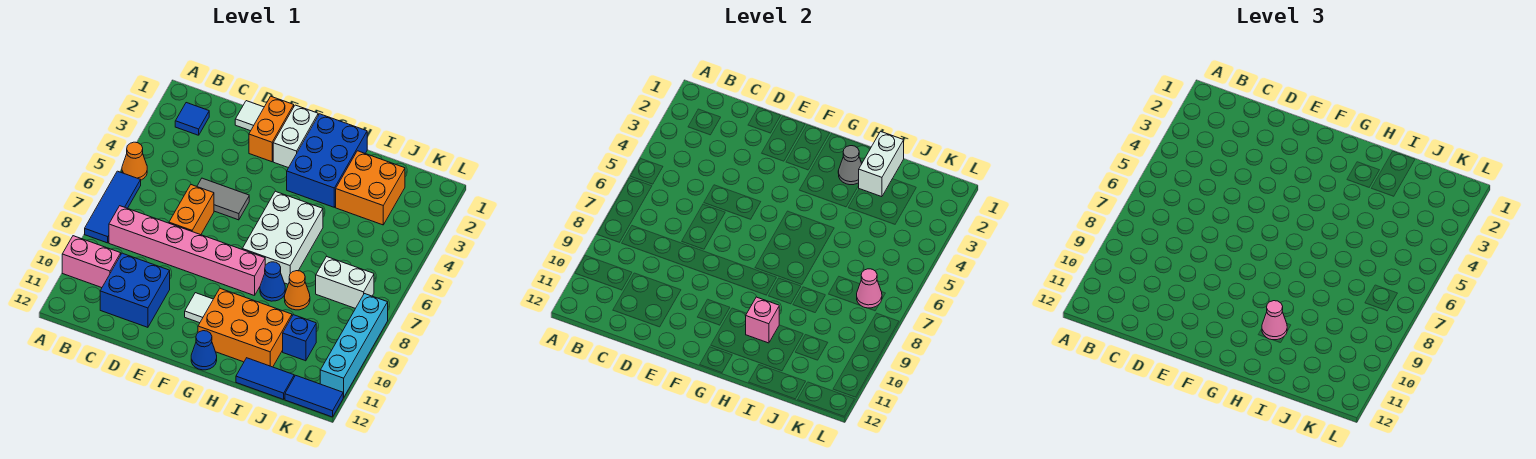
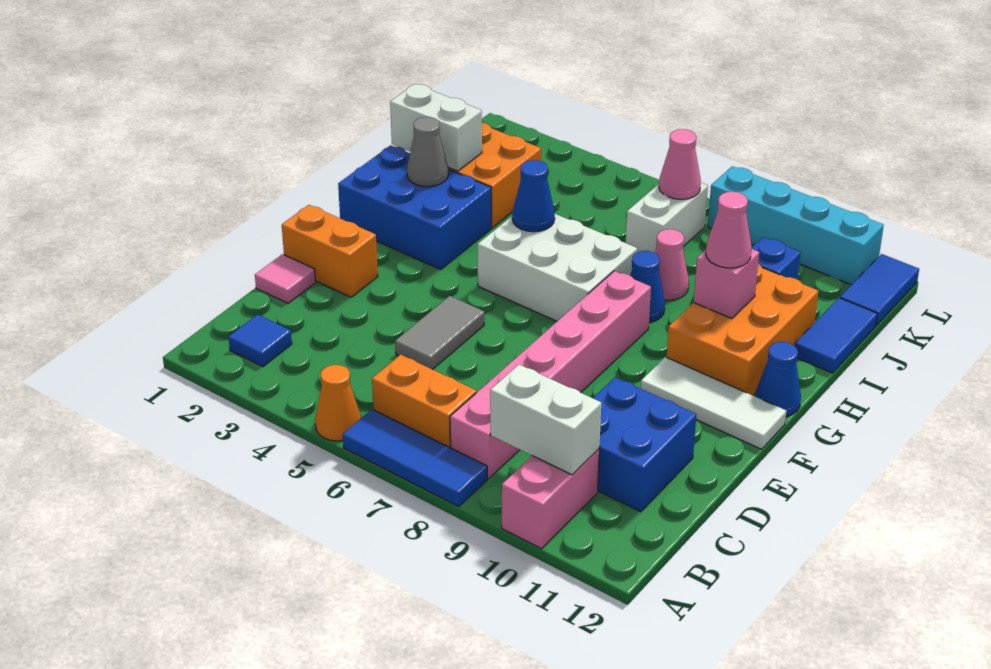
white tile D1 level 1 -> pink tile D1 level 1
orange brick D6:D7 level 1 -> orange brick B6:B7 level 1
white brick F1:F2 level 1 -> white brick B9:B10 level 2
white tile F10 level 1 -> white tile F10:F12 level 1
none -> blue cone H5 level 2
orange cone I8 level 1 -> pink cone I8 level 1

